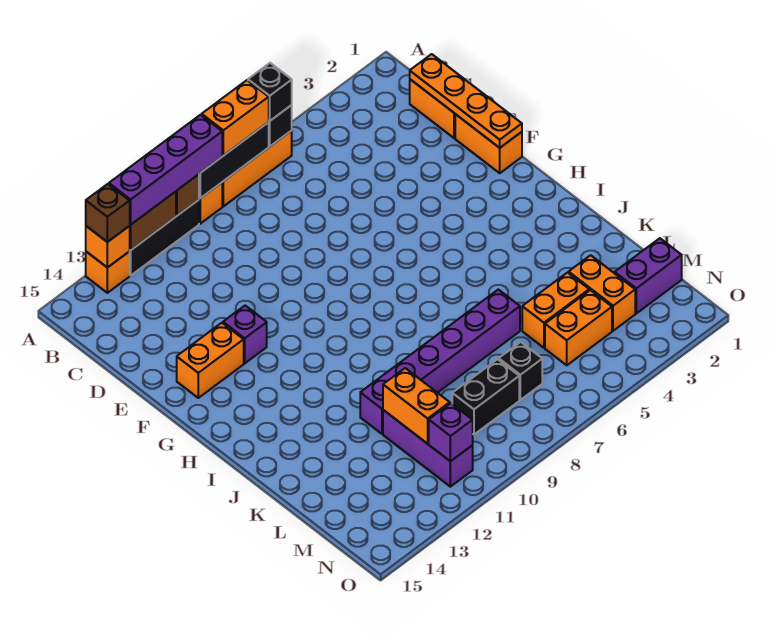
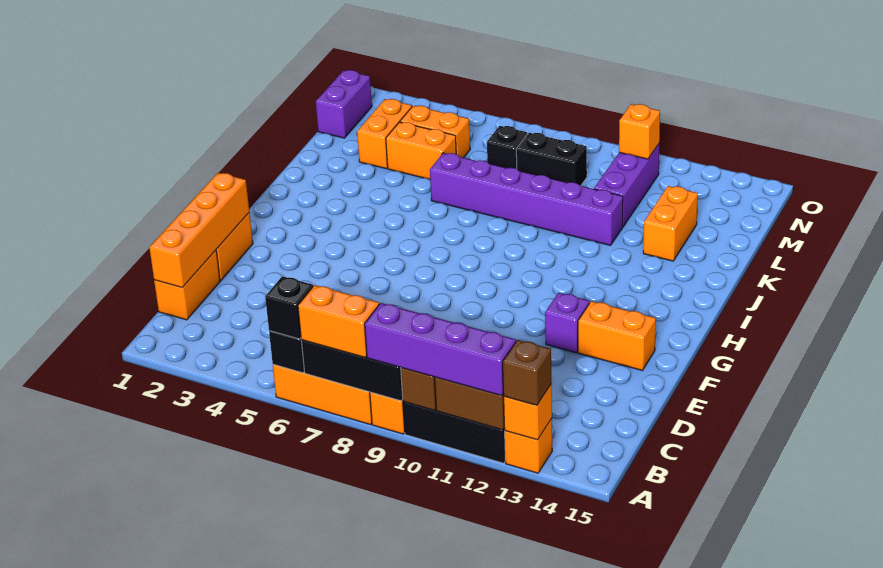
orange plate C1:F1 level 2 -> orange brick C1:F1 level 2
orange brick L11:M11 level 2 -> orange brick K13:L13 level 1
purple brick M1:M2 level 1 -> purple brick M1:N1 level 1
purple brick N11 level 2 -> orange brick N11 level 2

